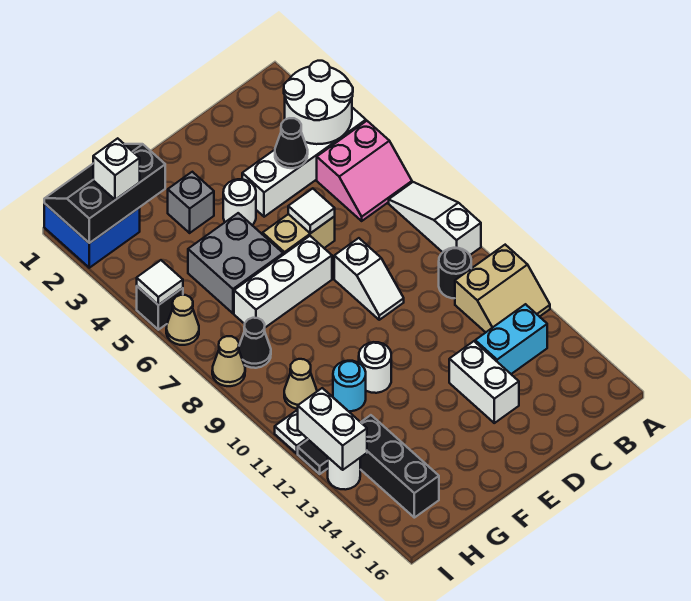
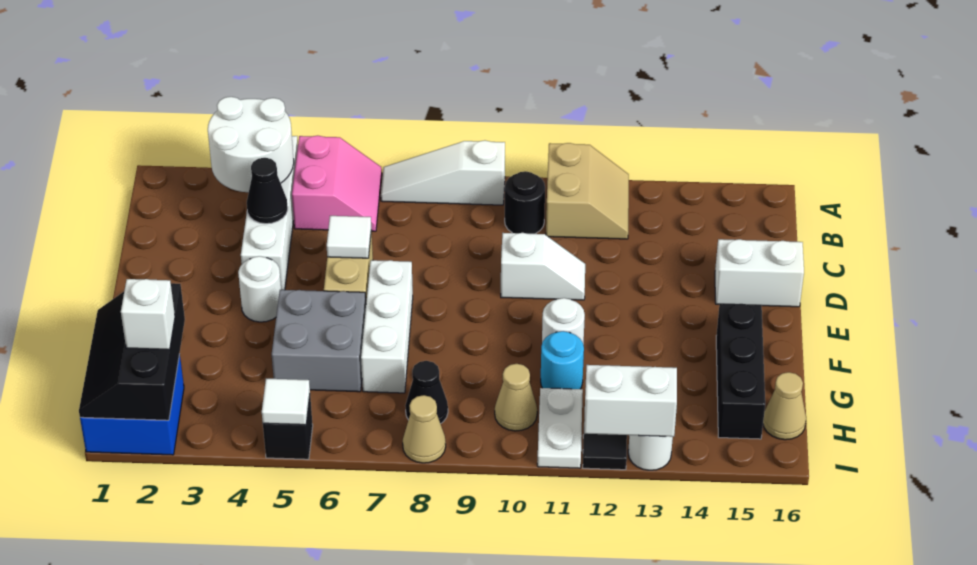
cyan brick B13:C13 level 1 -> none
white slope D8:D9 level 1 top 8 -> white slope D10:D11 level 1 top 10
white brick D13:D14 level 1 -> white brick D15:D16 level 1
grey brick F3 level 1 -> none
black brick H13:H15 level 1 -> black brick F15:H15 level 1
tan cone I6 level 1 -> tan cone H16 level 1

